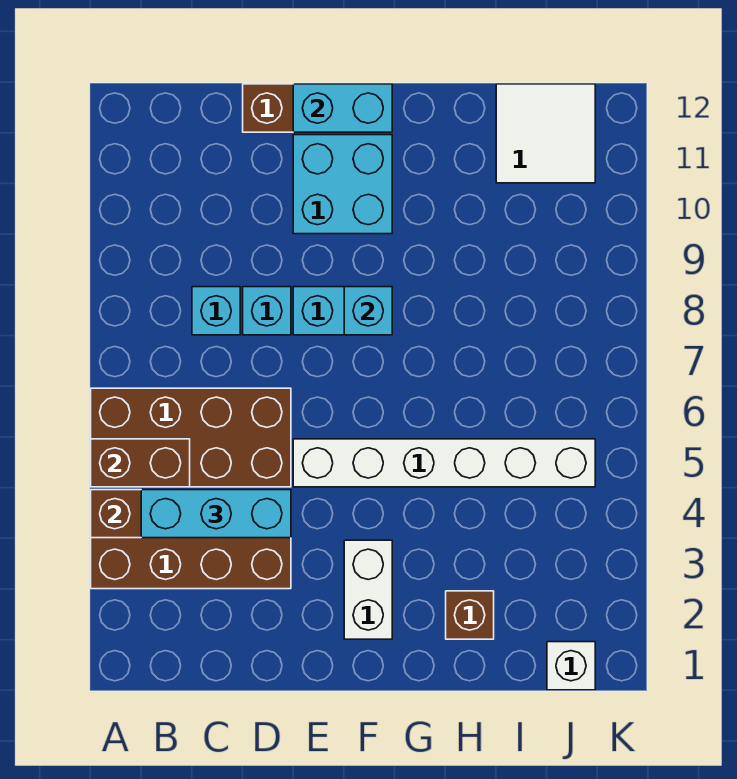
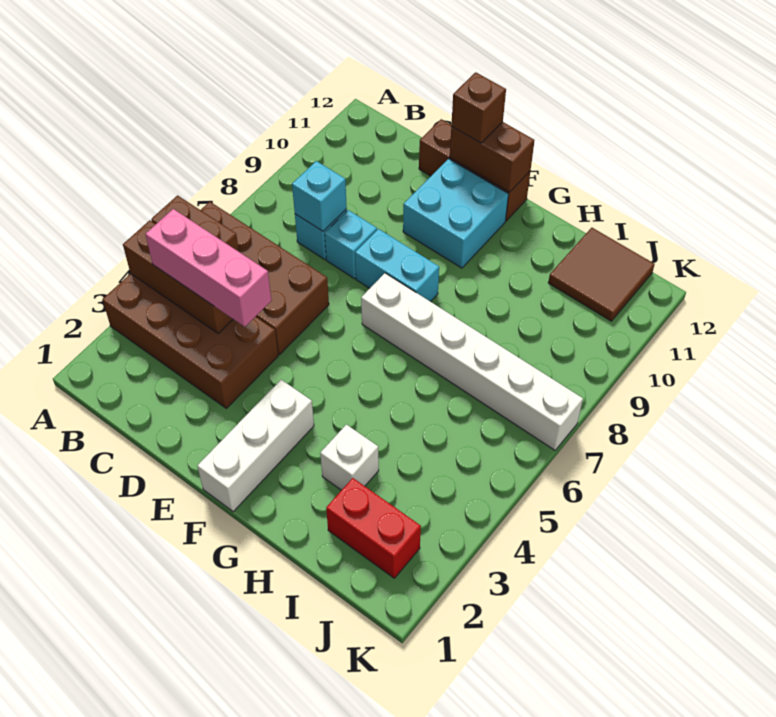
cyan brick B4:D4 level 3 -> pink brick B4:D4 level 3
white brick E5:J5 level 1 -> white brick F7:K7 level 1
cyan brick E12:F12 level 2 -> brown brick E12:F12 level 2
white brick F2:F3 level 1 -> white brick F1:F3 level 1
cyan brick F8 level 2 -> cyan brick C8 level 2
brown brick H2 level 1 -> brown brick E12 level 3
none -> red brick I2:J2 level 1
white tile I11:J12 level 1 -> brown tile I11:J12 level 1
white brick J1 level 1 -> white brick H3 level 1

